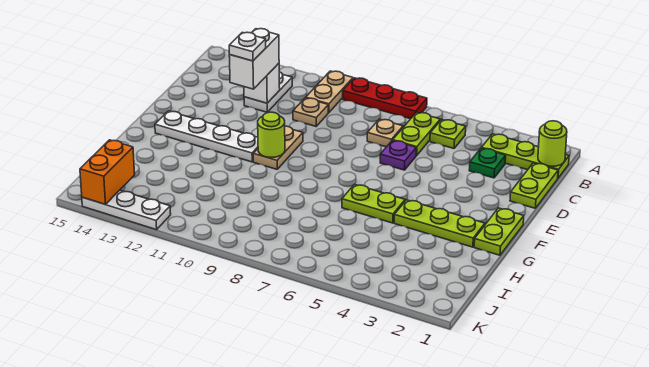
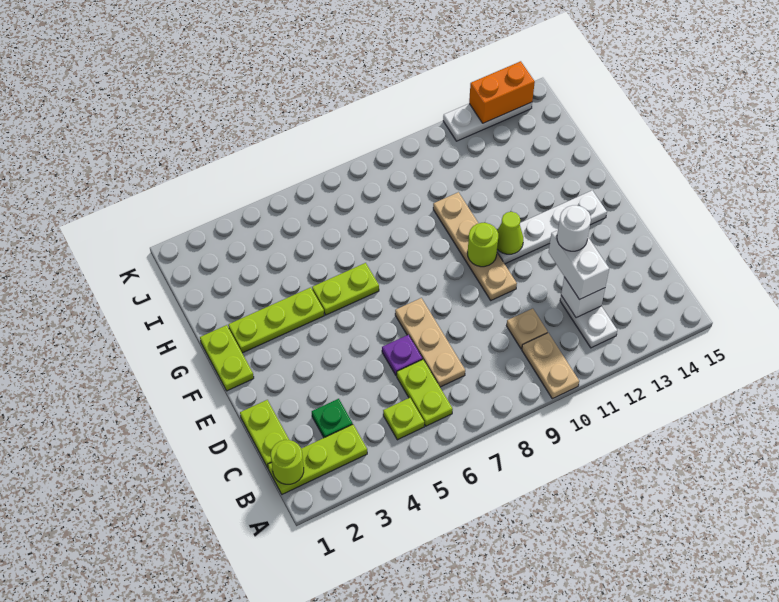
red plate A7:A9 level 1 -> none
tan plate C7 level 1 -> tan plate C7:E7 level 1
white plate D12 level 4 -> white round brick D12 level 4
tan plate E10:F10 level 1 -> tan plate E10:H10 level 1
none -> lime cone F11 level 2
orange brick J14:K14 level 2 -> orange brick K13:K14 level 2

